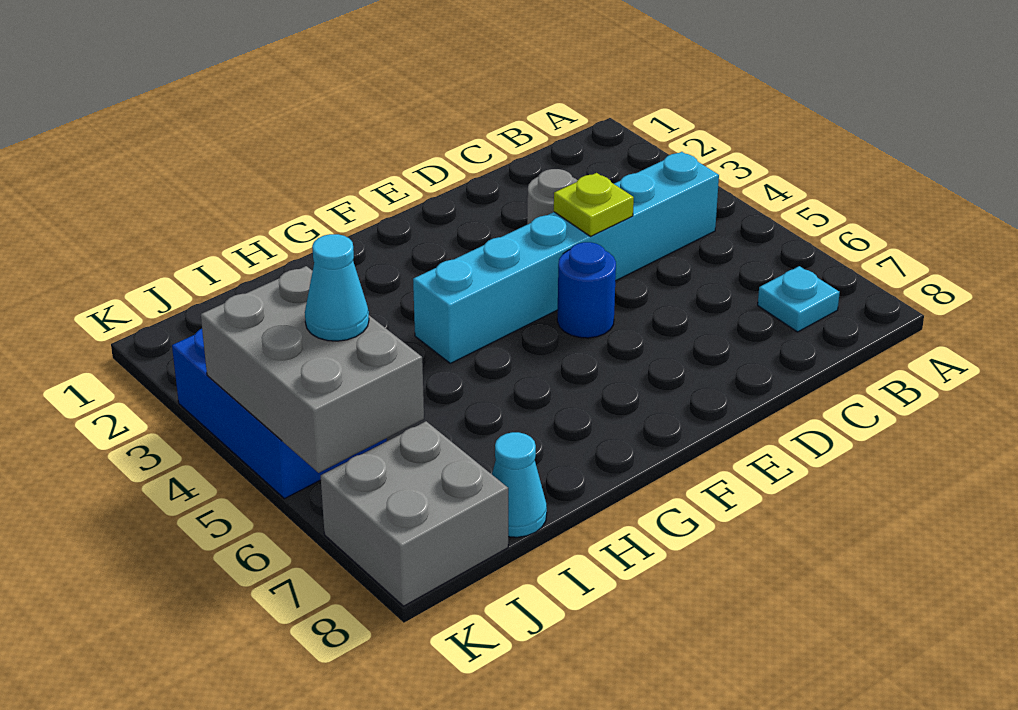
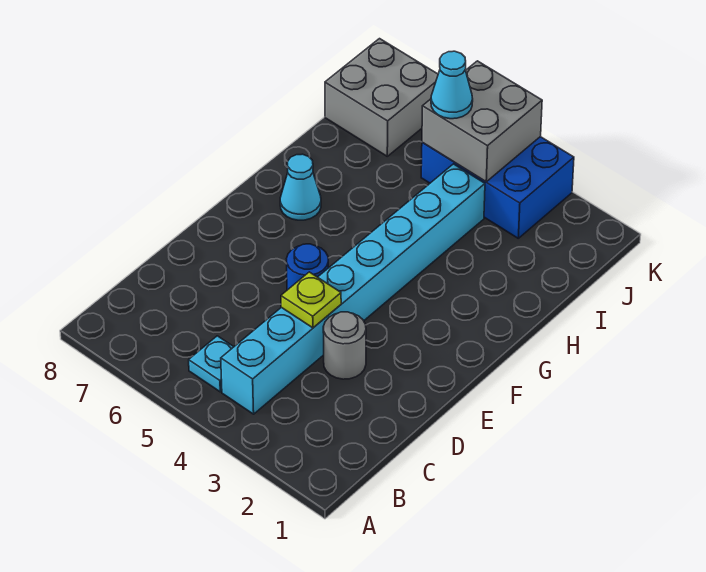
cyan brick B4:G4 level 1 -> cyan brick B4:I4 level 1
cyan plate B7 level 1 -> cyan plate B5 level 1
cyan cone I8 level 1 -> cyan cone G7 level 1
grey brick J4:K6 level 2 -> grey brick J4:K5 level 2

